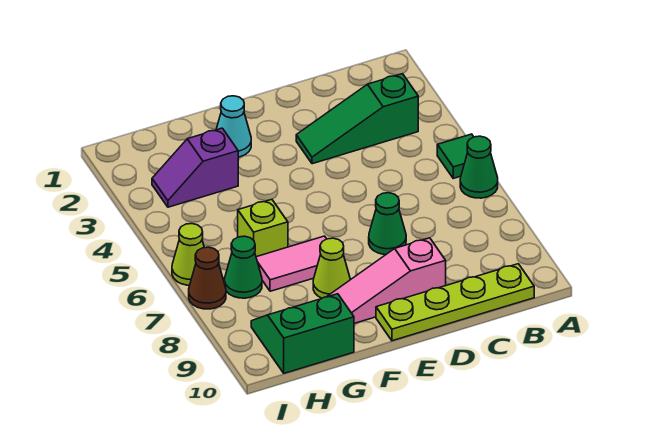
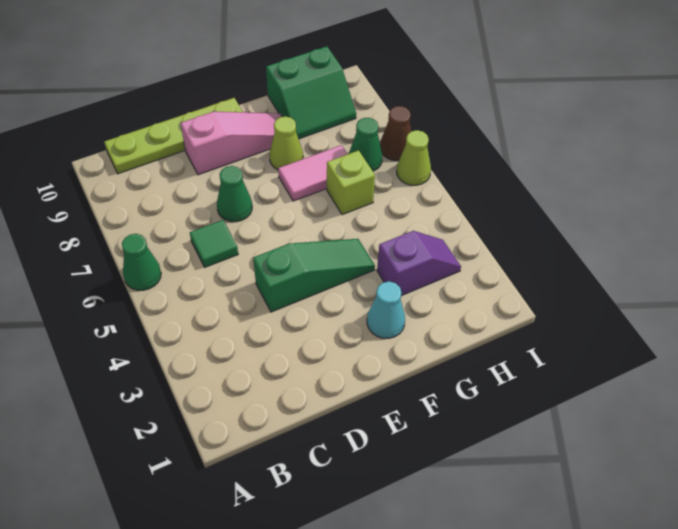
green tile A5 level 1 -> green tile C6 level 1
green slope B3:D3 level 1 top B -> green slope D4:F4 level 1 top D

